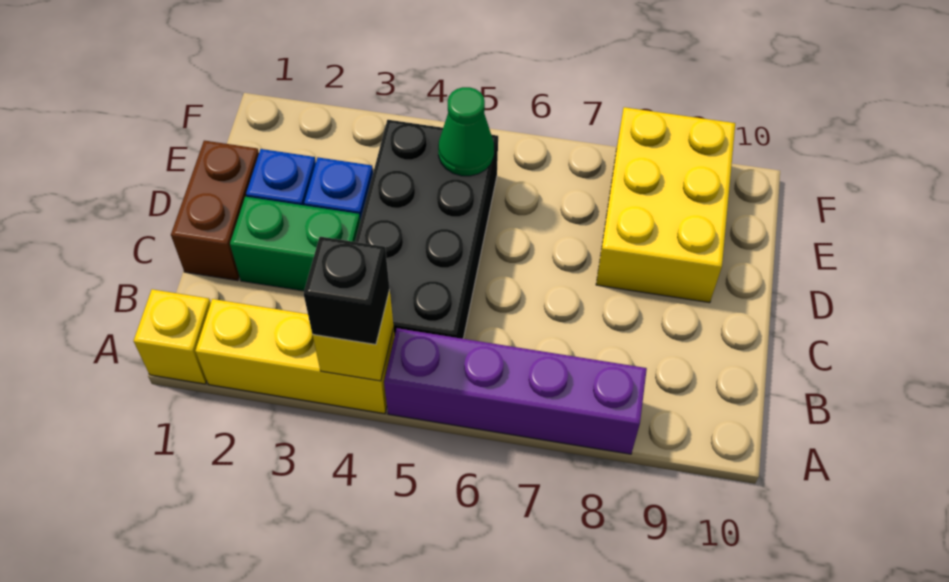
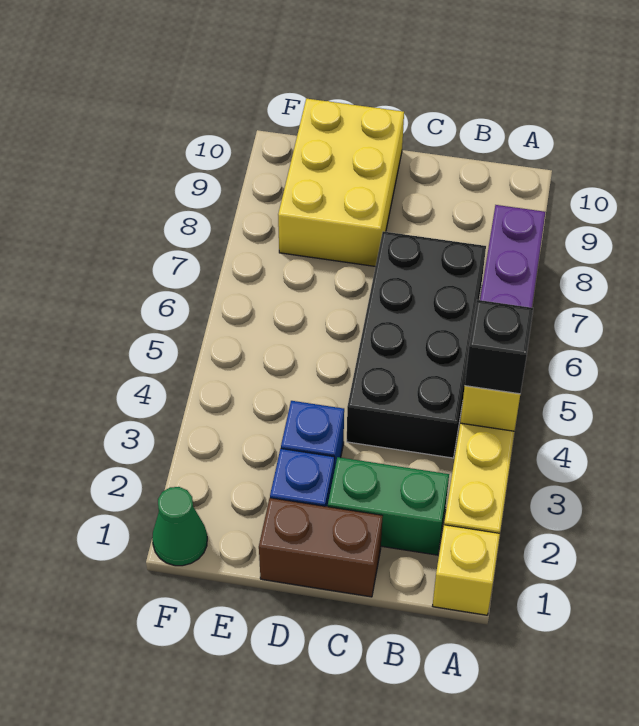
black brick B4:E5 level 1 -> black brick B4:C7 level 1
green brick C2:C3 level 1 -> green brick B2:C2 level 1
yellow brick D8:F9 level 1 -> yellow brick D8:E10 level 1
green cone E5 level 2 -> green cone F1 level 1

